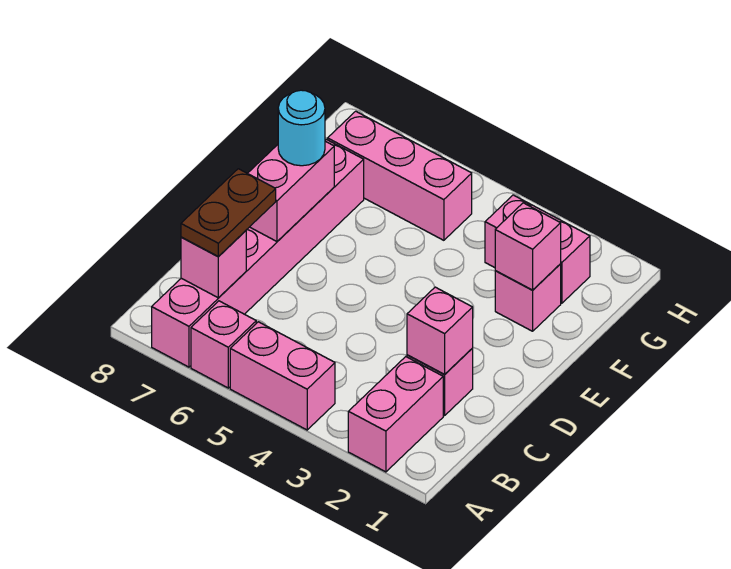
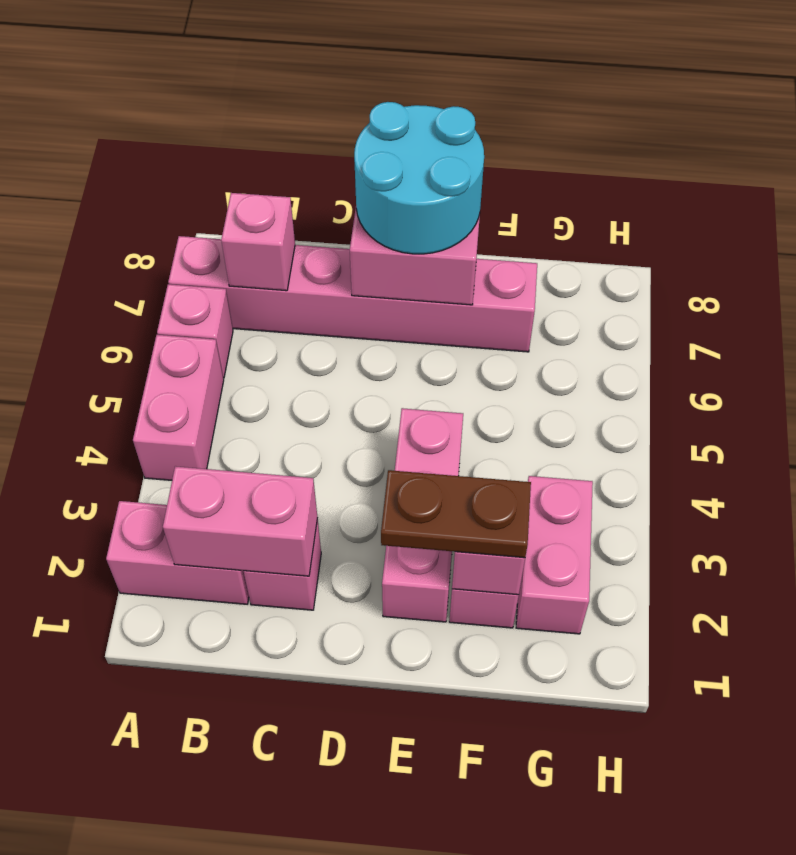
brown plate B7:C7 level 3 -> brown plate E2:F2 level 3
pink brick C2 level 2 -> pink brick B2:C2 level 2
cyan round brick E7 level 3 -> cyan round brick D7:E8 level 3
pink brick G5:G7 level 1 -> pink brick E2:E4 level 1

